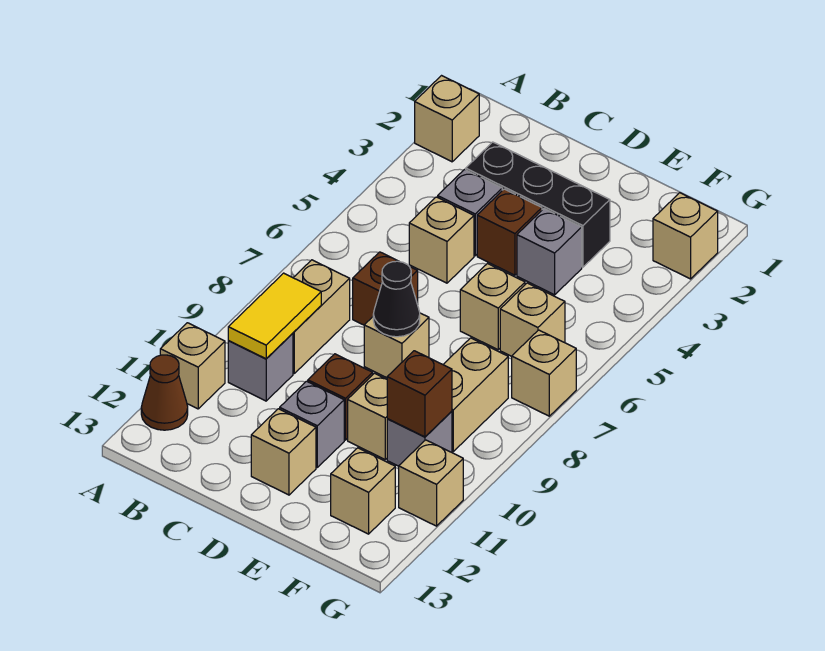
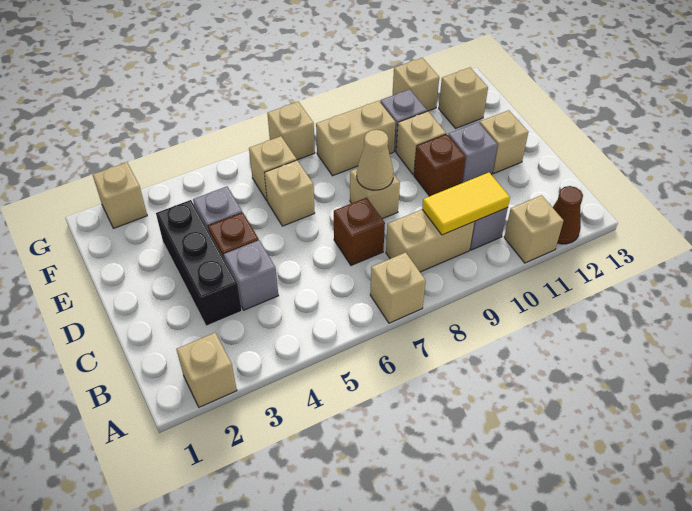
tan brick C5 level 1 -> tan brick A7 level 1
black cone D8 level 2 -> tan cone D8 level 2
brown brick F10 level 2 -> none

